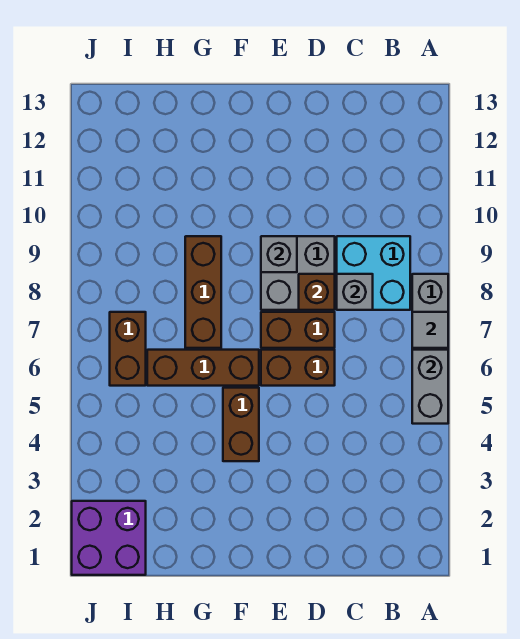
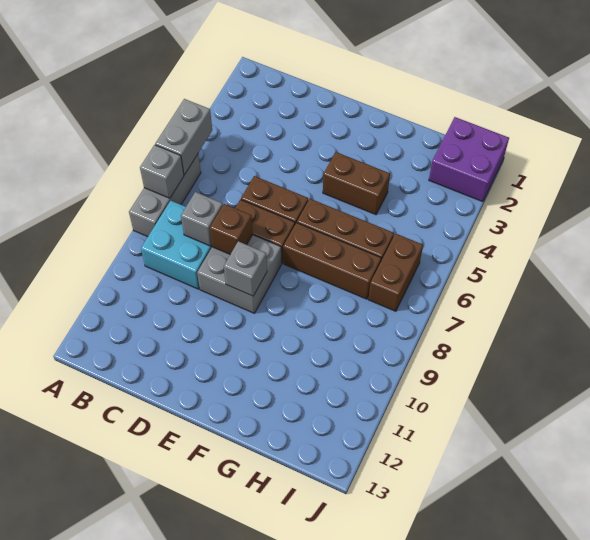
grey tile A7 level 2 -> grey brick A7 level 2
brown brick F4:F5 level 1 -> brown brick F4:G4 level 1
brown brick G7:G9 level 1 -> brown brick F7:H7 level 1

